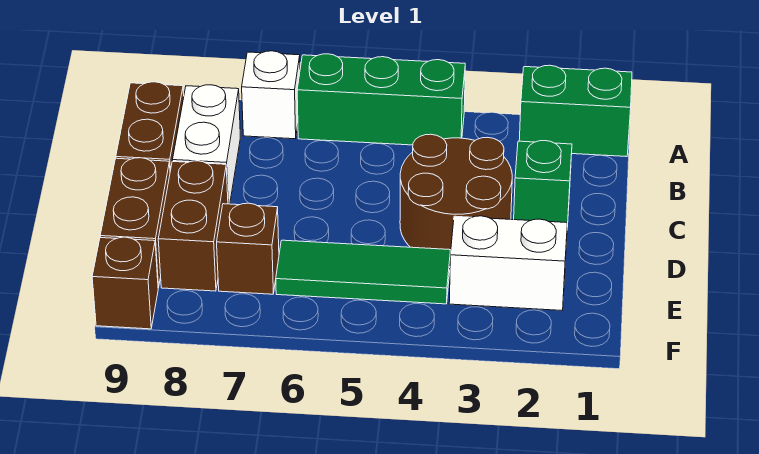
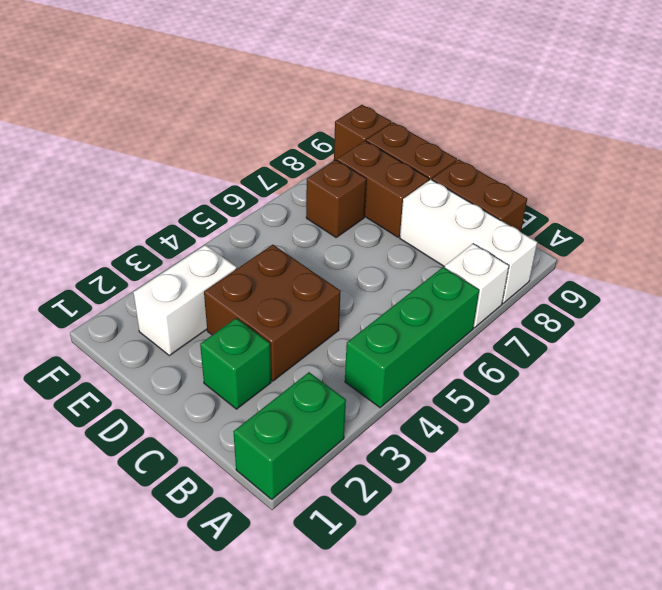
white brick B8:C8 level 1 -> white brick A8:C8 level 1
brown round brick C3:D4 level 1 -> brown brick C3:D4 level 1
green tile E4:E6 level 1 -> none

